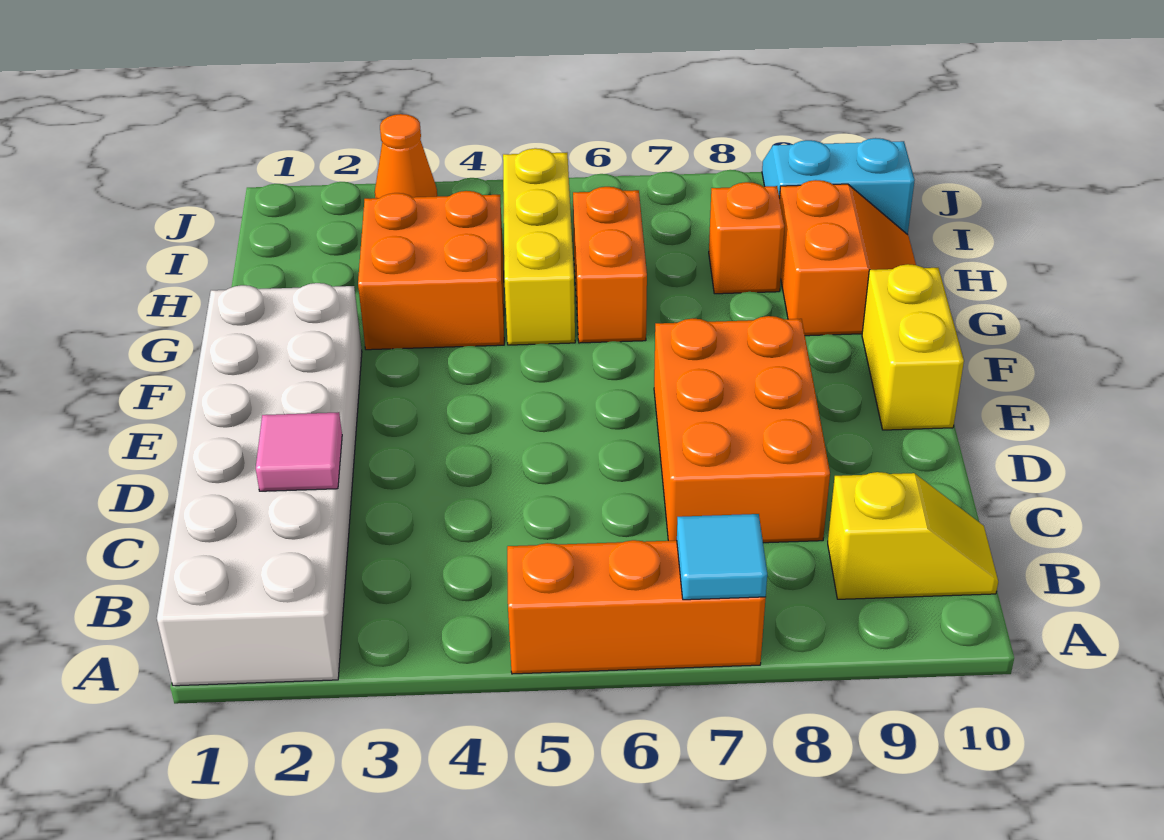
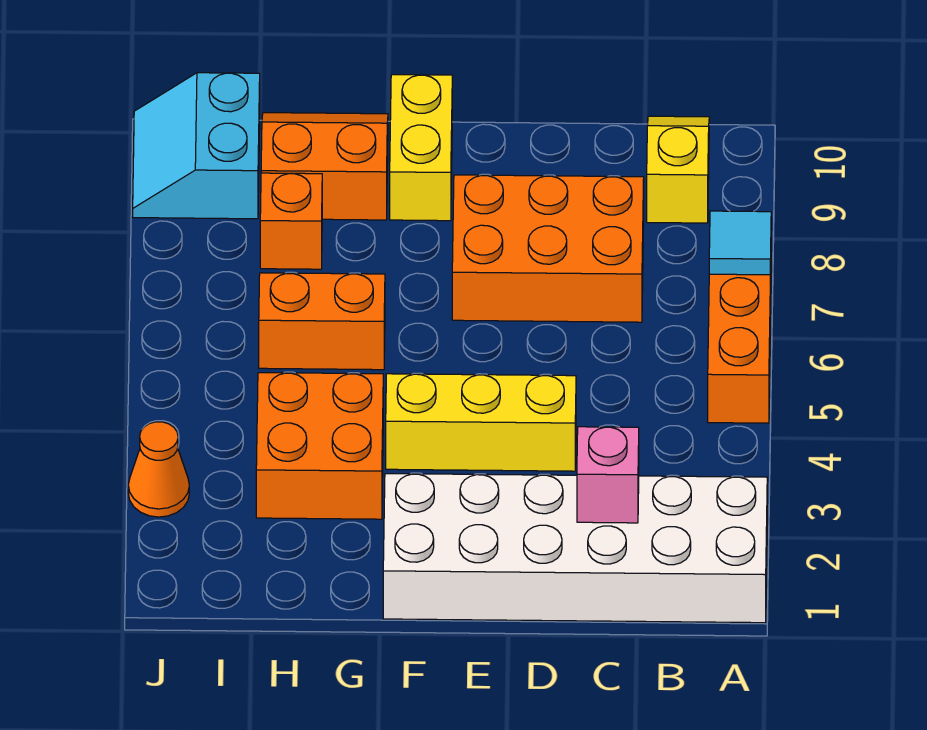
pink tile C2 level 2 -> pink brick C2 level 2
yellow brick E10:F10 level 1 -> yellow brick F9:F10 level 1
yellow brick G5:I5 level 1 -> yellow brick D4:F4 level 1

